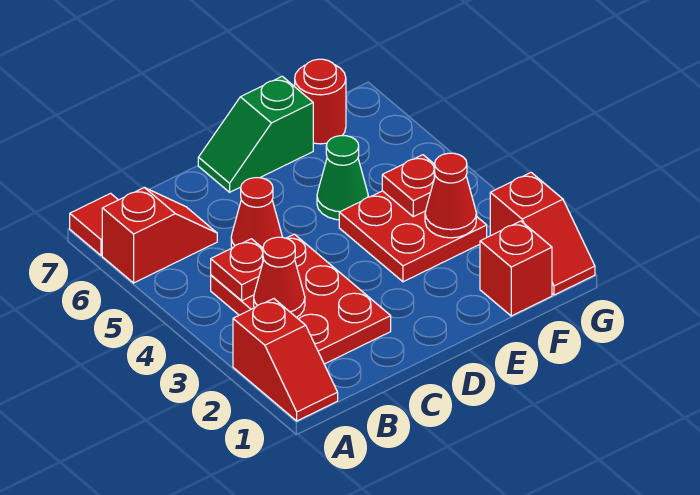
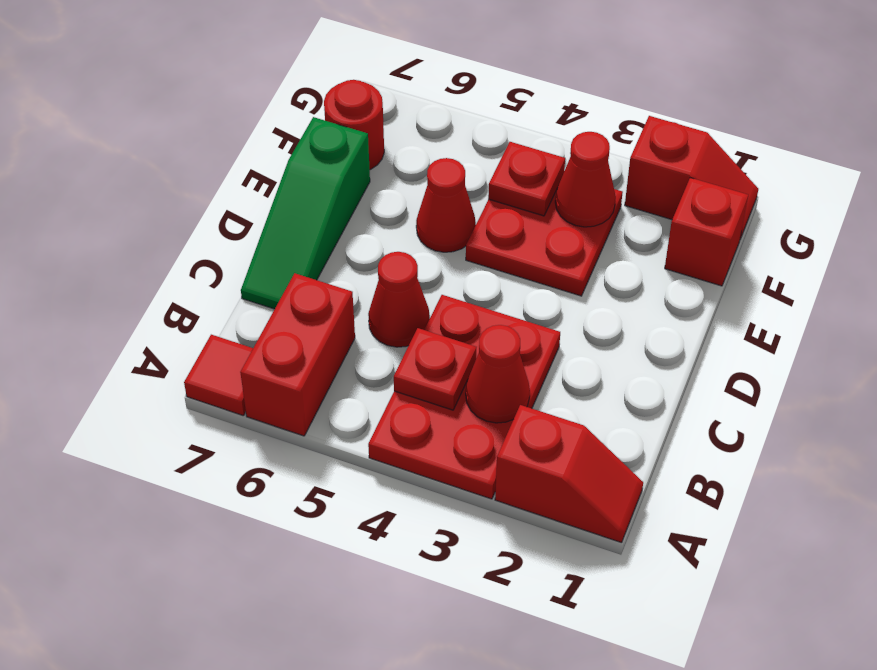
red slope A6:B6 level 1 top A -> red brick A6:B6 level 1
red plate B2:C4 level 1 -> red plate A3:C4 level 1
green slope D7:E7 level 1 top E -> green slope C7:E7 level 1 top E
green cone E5 level 1 -> red cone E5 level 1

